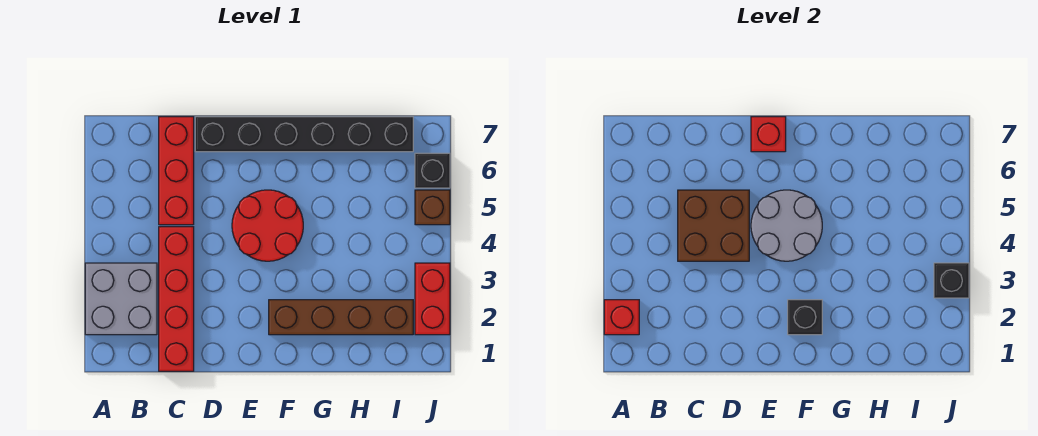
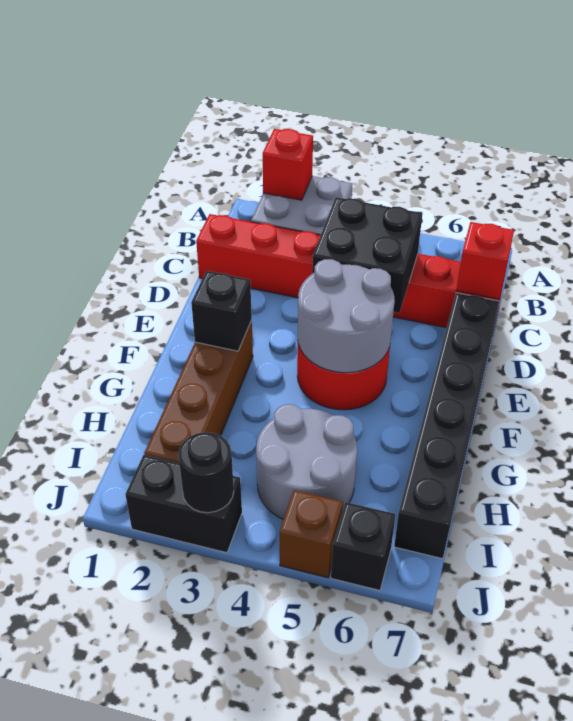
brown brick C4:D5 level 2 -> black brick C4:D5 level 2
red brick E7 level 2 -> red brick C7 level 2
none -> grey round brick H4:I5 level 1
red brick J2:J3 level 1 -> black brick J2:J3 level 1
black brick J3 level 2 -> black round brick J3 level 2

